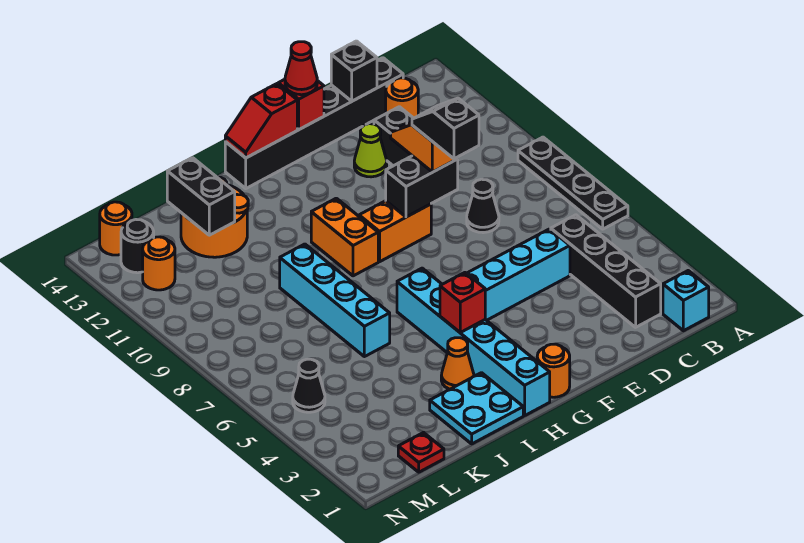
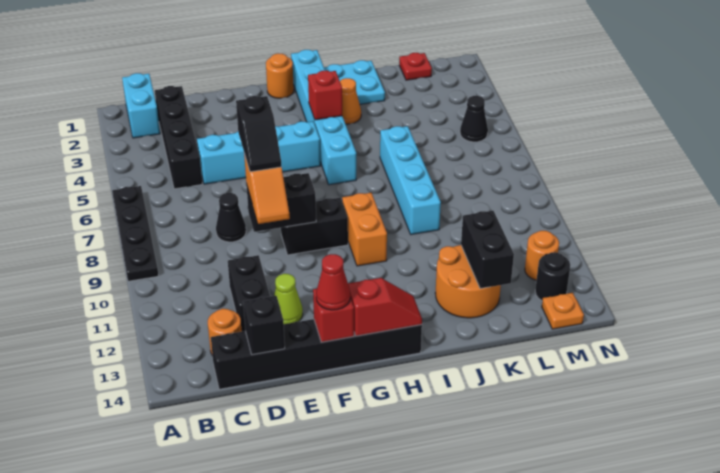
cyan brick B1 level 1 -> cyan brick B1:B2 level 1
orange brick F9:G9 level 1 -> black brick F9:G9 level 1
orange round brick M14 level 1 -> orange plate M14 level 1

